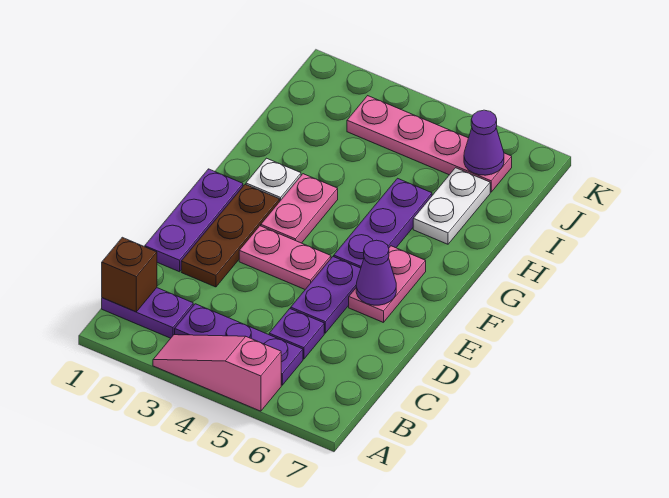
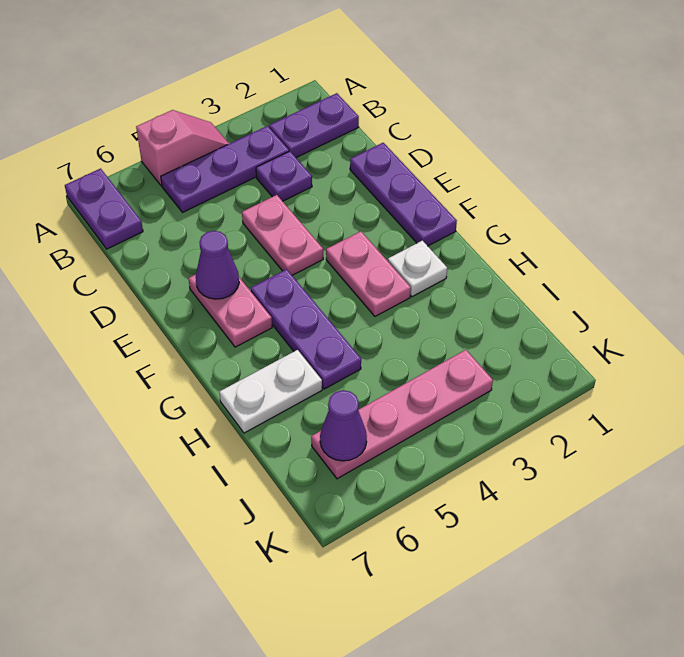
pink slope A3:A5 level 1 top 5 -> pink slope A4:A5 level 1 top 5
brown brick B1 level 2 -> none
purple plate C5 level 1 -> purple plate C3 level 1
brown plate D2:F2 level 1 -> none
purple plate D5:E5 level 1 -> purple plate A7:B7 level 1
pink plate E3:E4 level 1 -> pink plate D4:E4 level 1
white plate H6:I6 level 1 -> white plate H6:H7 level 1

